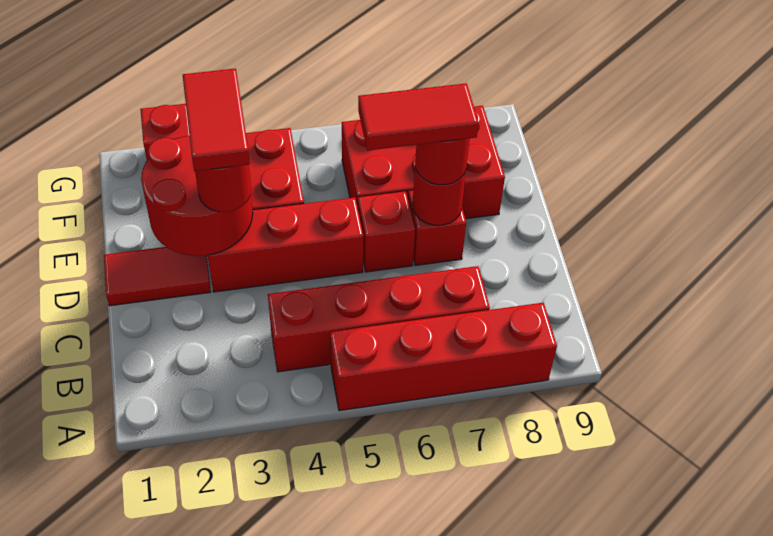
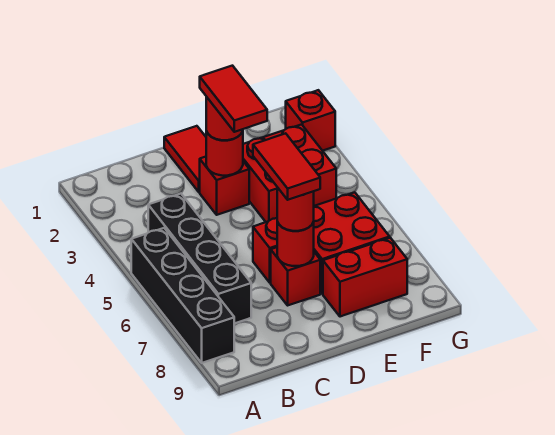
red brick A5:A8 level 1 -> black brick A5:A8 level 1
red brick B4:B7 level 1 -> black brick B4:B7 level 1
red round brick D2:E3 level 2 -> red round brick D3 level 2
red brick D3:D5 level 1 -> red brick D3 level 1
red tile D3:E3 level 4 -> red tile D3:D4 level 4

